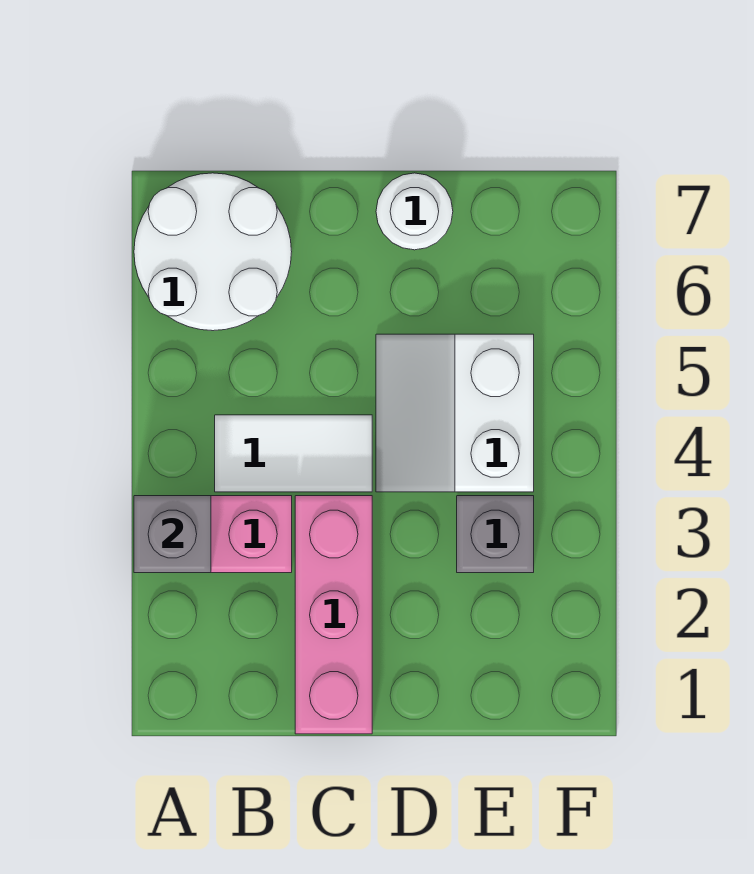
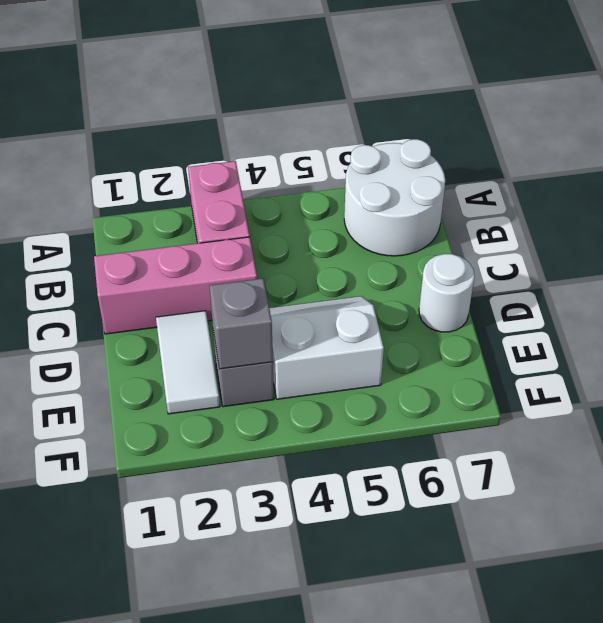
grey brick A3 level 2 -> grey brick E3 level 2
white tile B4:C4 level 1 -> white tile D2:E2 level 1

